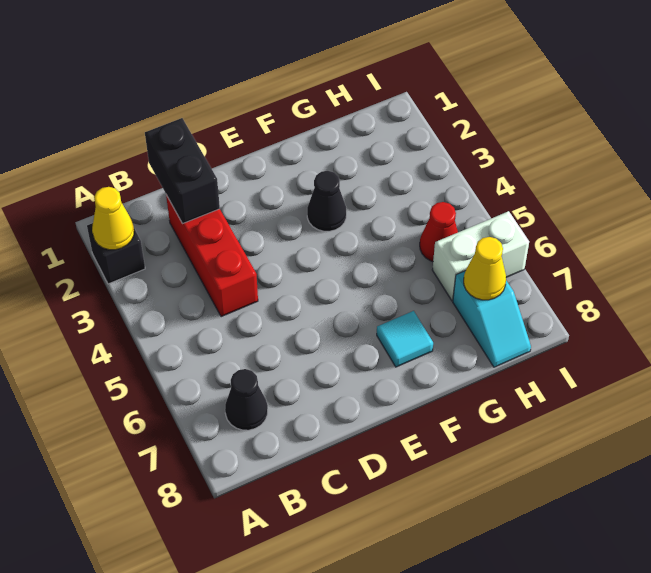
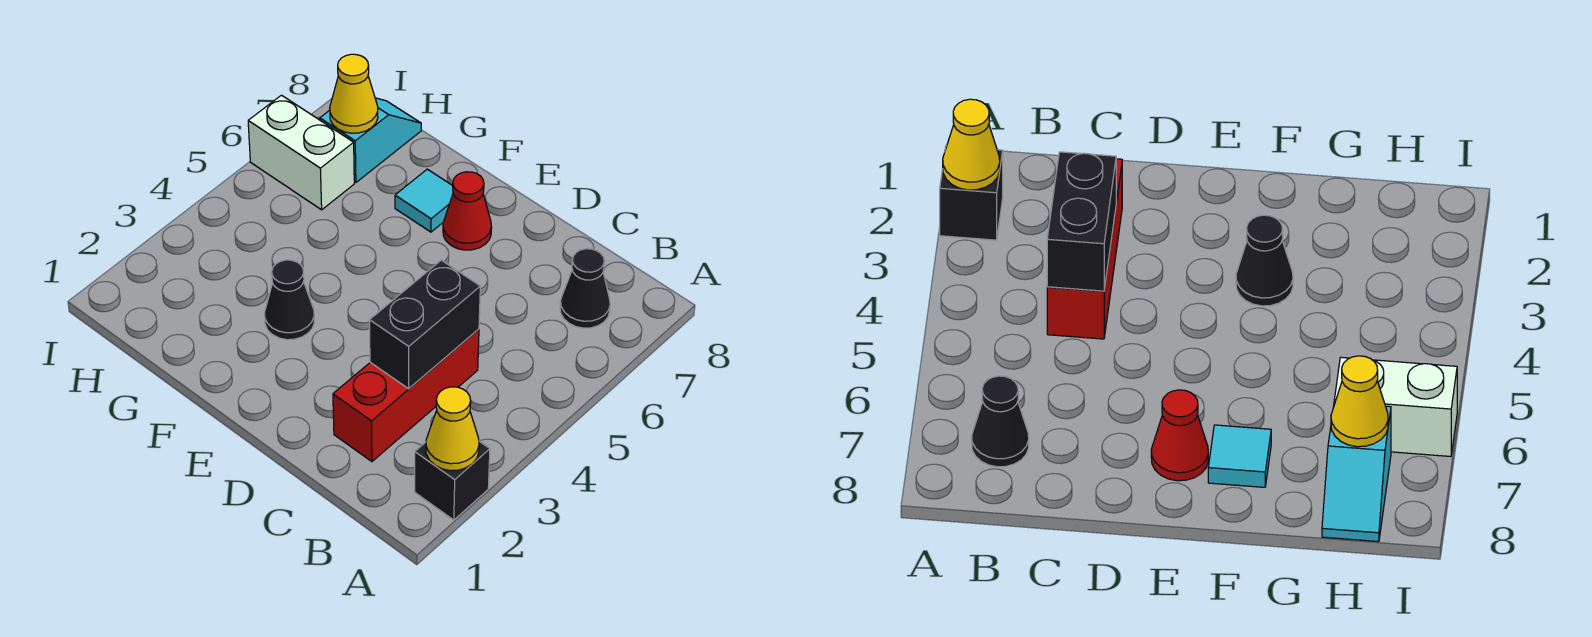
black brick C1:C2 level 2 -> black brick C3:C4 level 2
red cone H5 level 1 -> red cone E7 level 1

